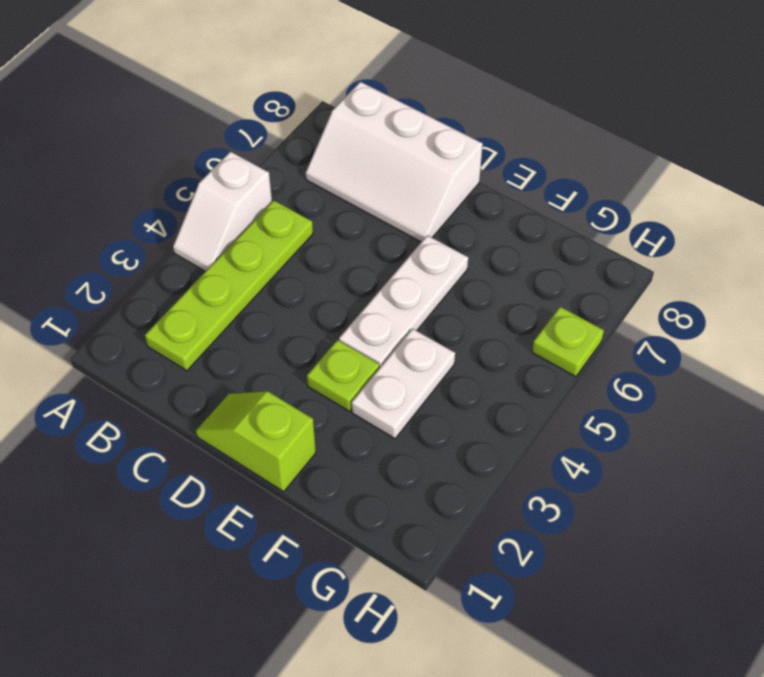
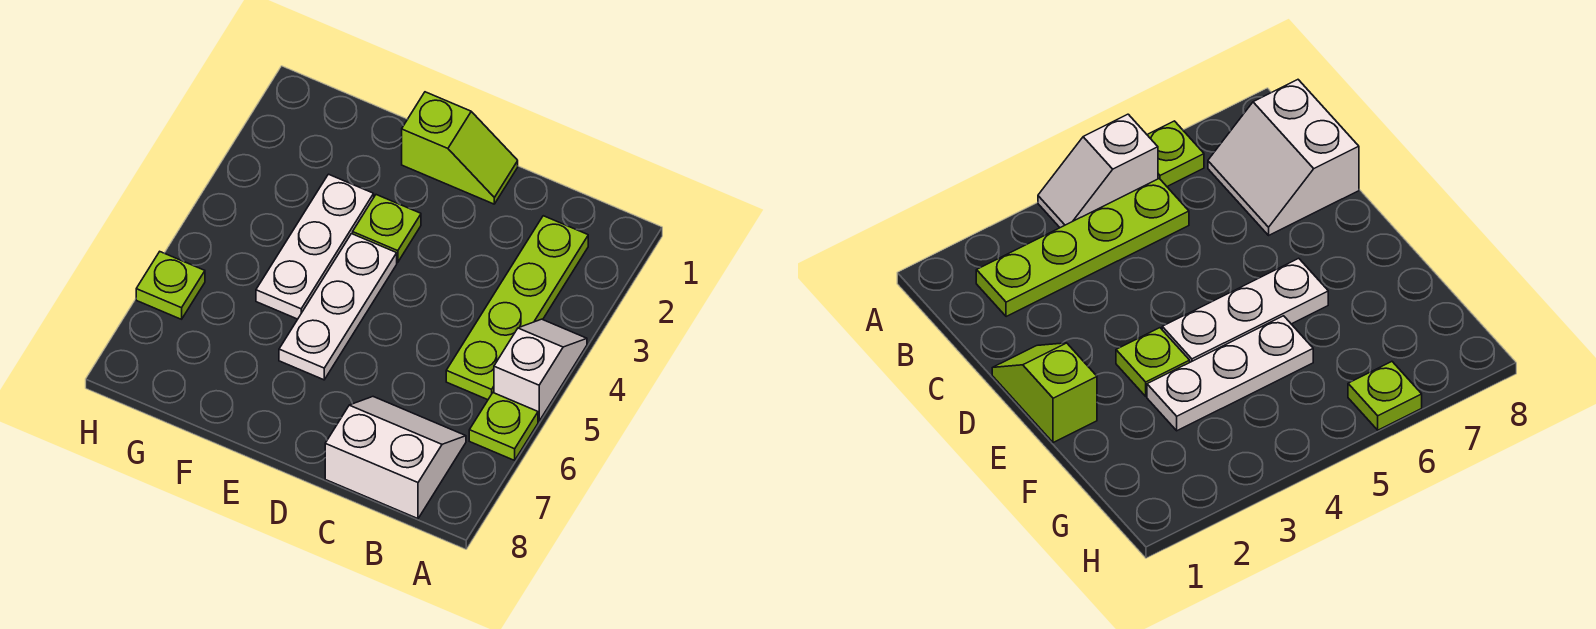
none -> lime plate A6 level 1
white slope B7:D8 level 1 top 8 -> white slope B7:C8 level 1 top 8
white plate F3:F4 level 1 -> white plate F3:F5 level 1

